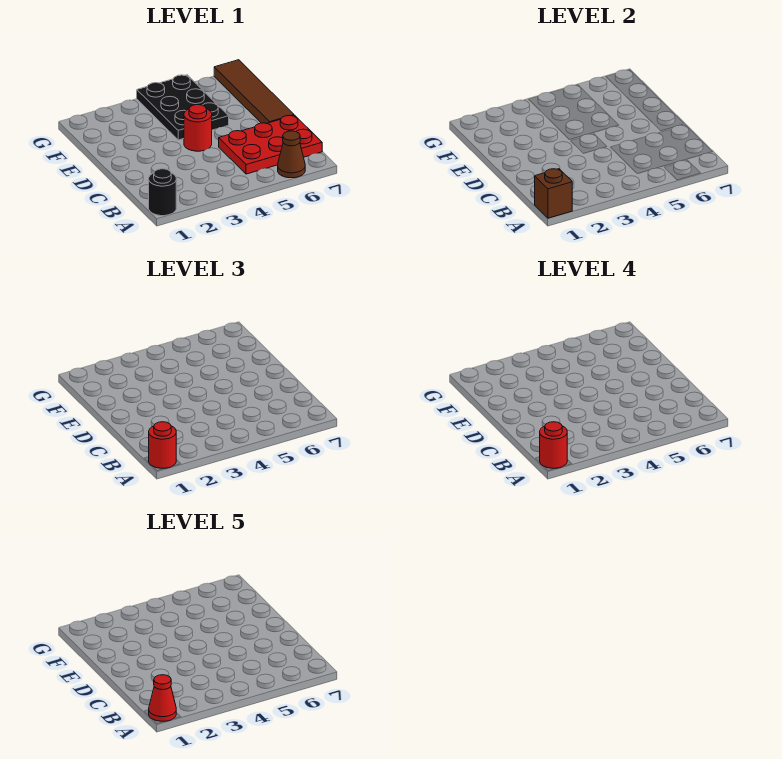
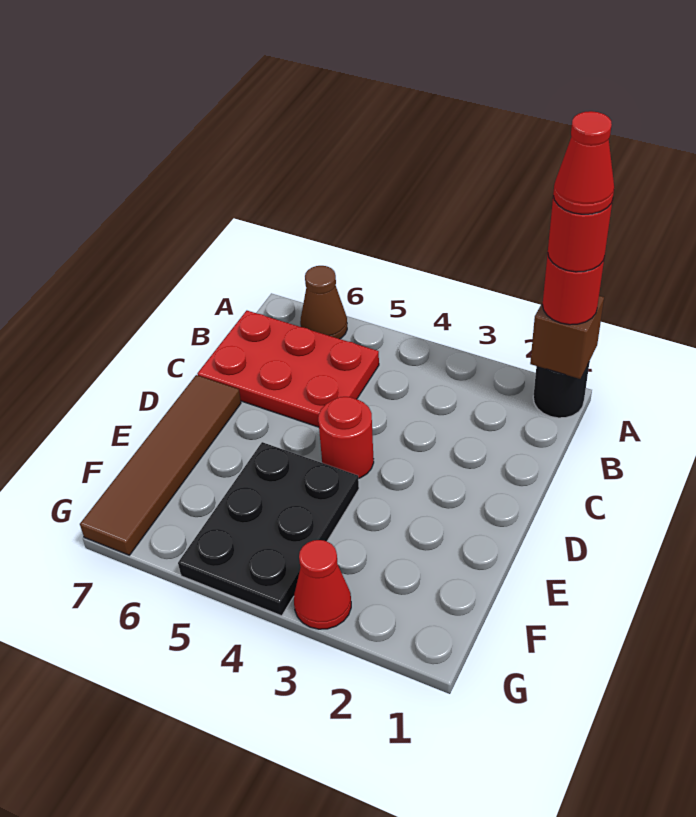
none -> red cone G3 level 1

